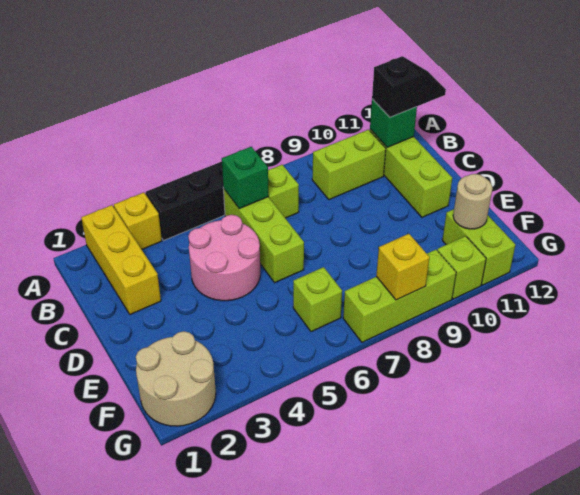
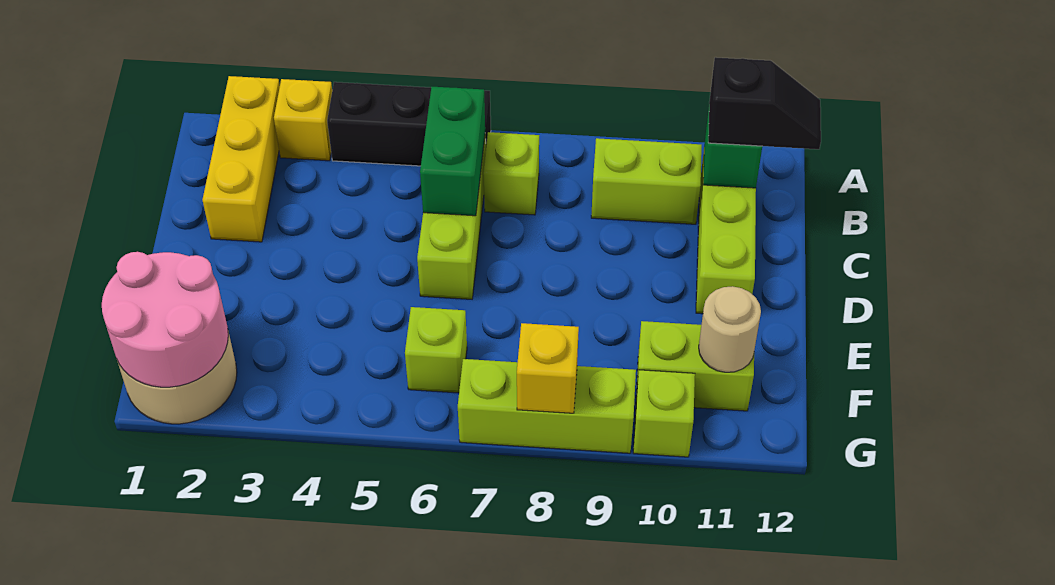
green brick B6 level 2 -> green brick B6:C6 level 2
pink round brick C4:D5 level 1 -> pink round brick F1:G2 level 2
lime brick F11:G11 level 1 -> lime brick F10:F11 level 1

